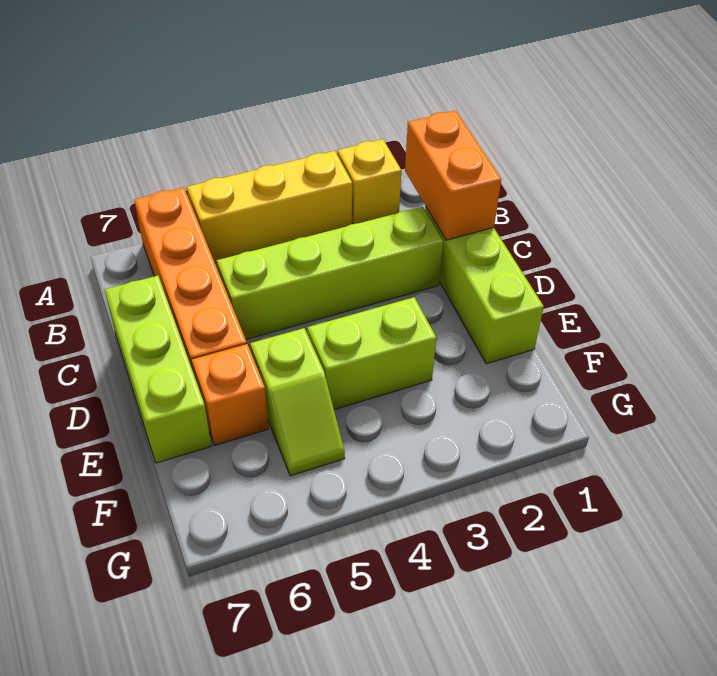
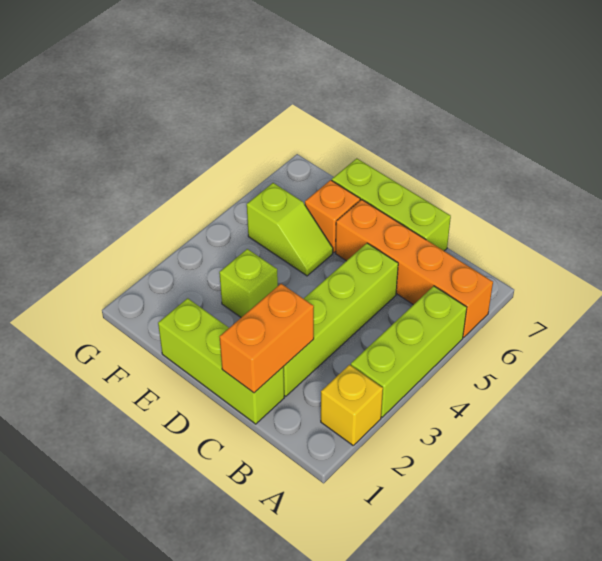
yellow brick A3:A5 level 1 -> lime brick A3:A5 level 1
orange brick B1:C1 level 2 -> orange brick C1:C2 level 2
lime brick E3:E4 level 1 -> lime brick E3 level 1
lime slope E5:F5 level 1 top E -> lime slope E5:F5 level 1 top F

